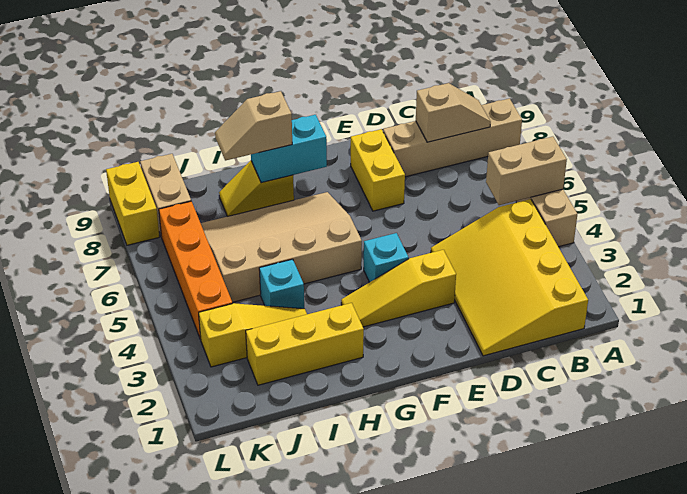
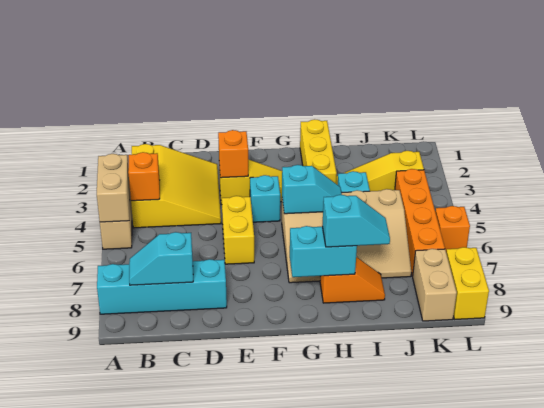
tan brick A5:B5 level 2 -> tan brick A4:A5 level 2
tan brick A8:D8 level 1 -> cyan brick A8:D8 level 1
yellow slope B1:D4 level 1 top B -> yellow slope B2:D4 level 1 top B
none -> orange brick B4 level 2
tan slope B8:C8 level 2 top C -> cyan slope B8:C8 level 2 top C
none -> orange brick E3 level 2
yellow brick E7:E8 level 1 -> yellow brick E5:E6 level 1
none -> cyan slope G5:H5 level 2 top G
yellow brick H2:J2 level 1 -> yellow brick H1:H3 level 1
yellow slope H8:I8 level 1 top H -> orange slope H8:I8 level 1 top H
tan slope H8:I8 level 3 top H -> cyan slope H8:I8 level 3 top H
none -> orange brick L6 level 1

